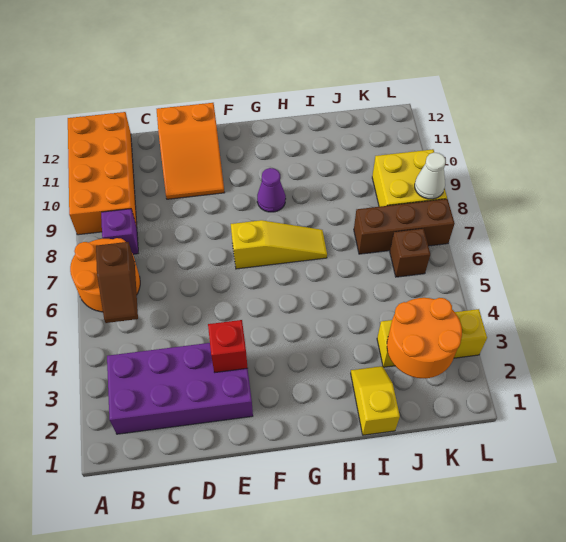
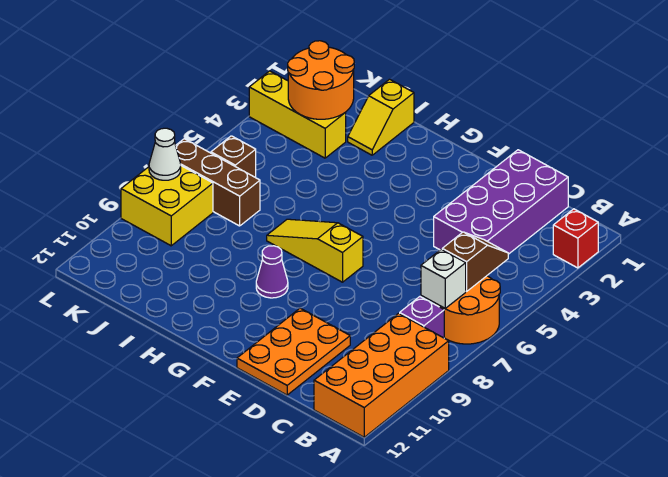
purple brick B2:E3 level 1 -> purple brick C1:D4 level 1
none -> white brick B7 level 2
orange slope D10:E12 level 1 top 12 -> orange plate D10:E12 level 1
red brick E3 level 2 -> red brick A2 level 1

